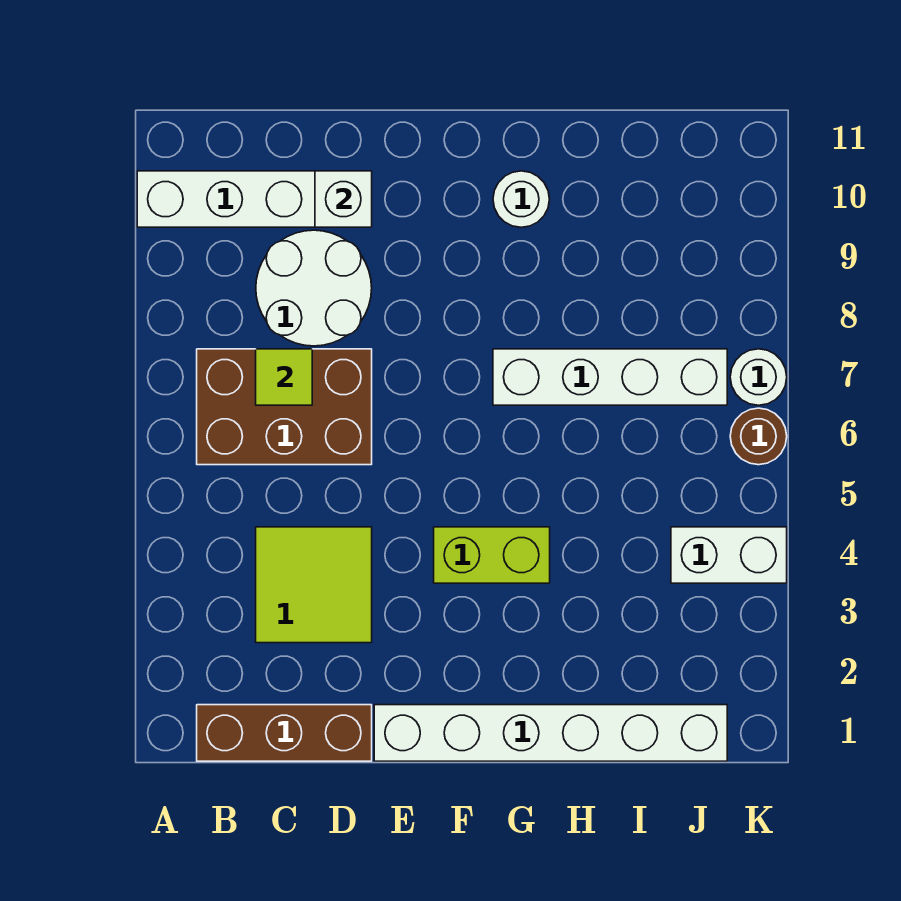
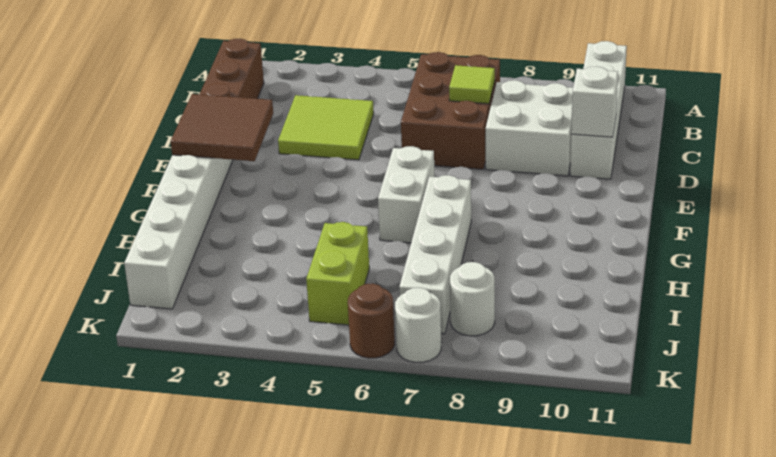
white round brick C8:D9 level 1 -> white brick C8:D9 level 1
none -> brown tile E1:F2 level 2
lime brick F4:G4 level 1 -> lime brick I5:J5 level 1
white round brick G10 level 1 -> white round brick J8 level 1
white brick J4:K4 level 1 -> white brick F6:G6 level 1

